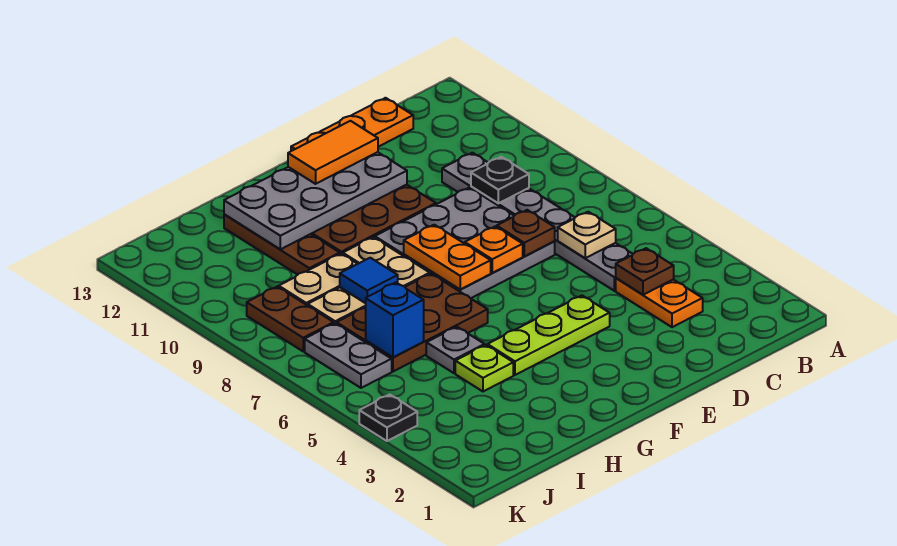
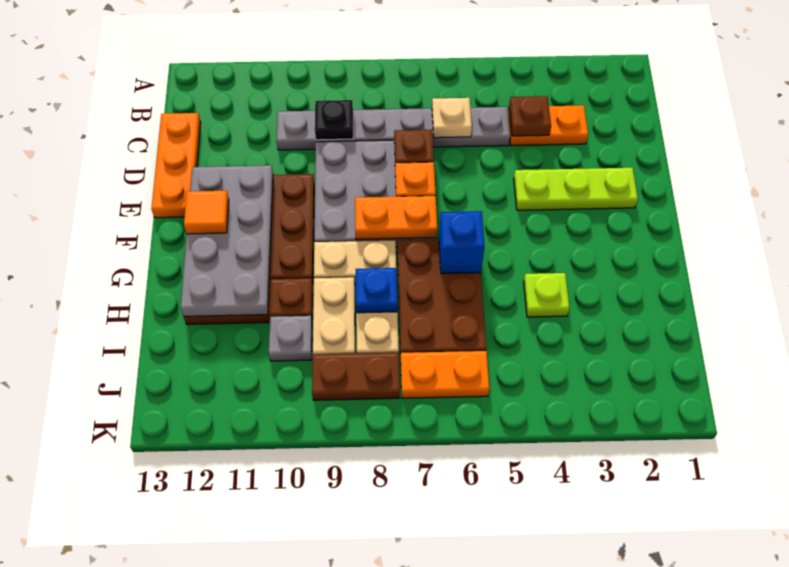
lime plate E4:G4 level 1 -> lime plate E2:E4 level 1
orange tile E12:F12 level 3 -> orange tile F12 level 3
grey plate H5 level 1 -> grey plate I10 level 1
blue tile H8 level 2 -> blue plate H8 level 2
blue brick I6 level 2 -> blue brick G6 level 2
grey plate J6:J7 level 1 -> orange plate J6:J7 level 1
black plate K4 level 1 -> none

